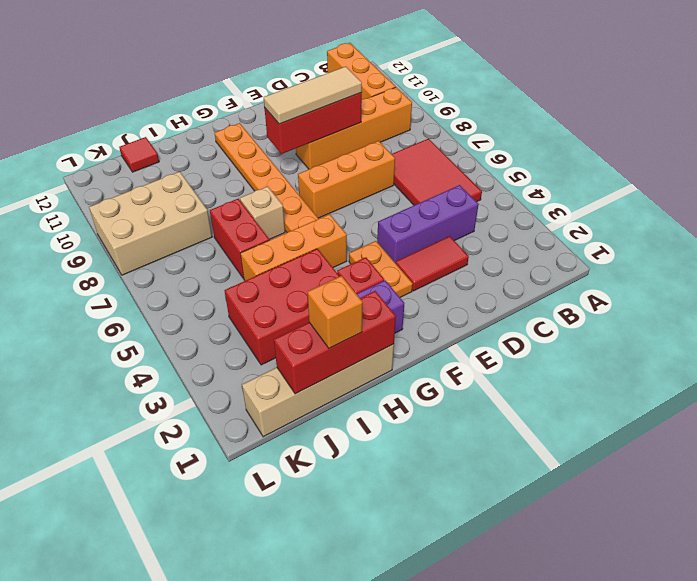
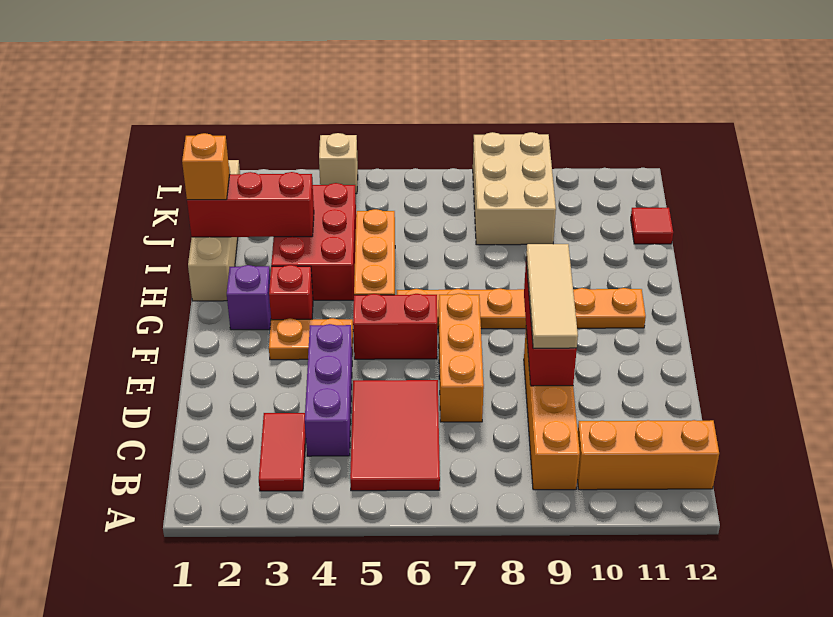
red tile B5:C7 level 1 -> red tile B5:D6 level 1
red tile D3:E3 level 1 -> red tile B3:C3 level 1
red brick H1:J1 level 2 -> red brick I1:I3 level 2
tan brick H7 level 1 -> tan brick L4 level 1
red brick I6:I7 level 1 -> red brick F5:F6 level 1

